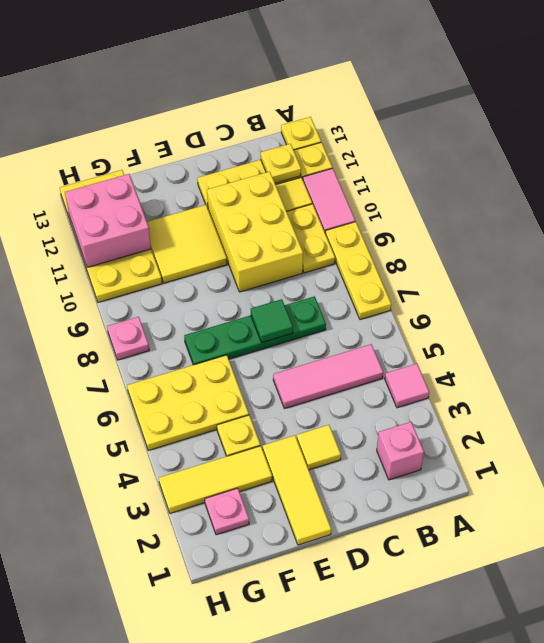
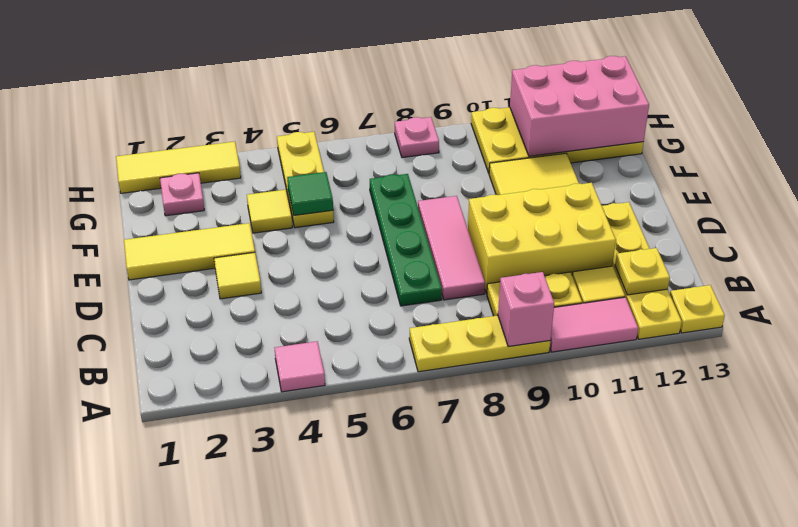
pink brick B2 level 1 -> pink brick A9 level 2
pink tile B5:D5 level 1 -> pink tile C8:E8 level 1
green tile D7 level 2 -> green tile F5 level 2
yellow tile F3:H3 level 1 -> yellow tile H1:H3 level 1
yellow plate F4 level 1 -> yellow tile F4 level 1
yellow plate F5:H6 level 1 -> yellow plate F5:H5 level 1
pink brick G11:H12 level 2 -> pink brick G11:H13 level 2

